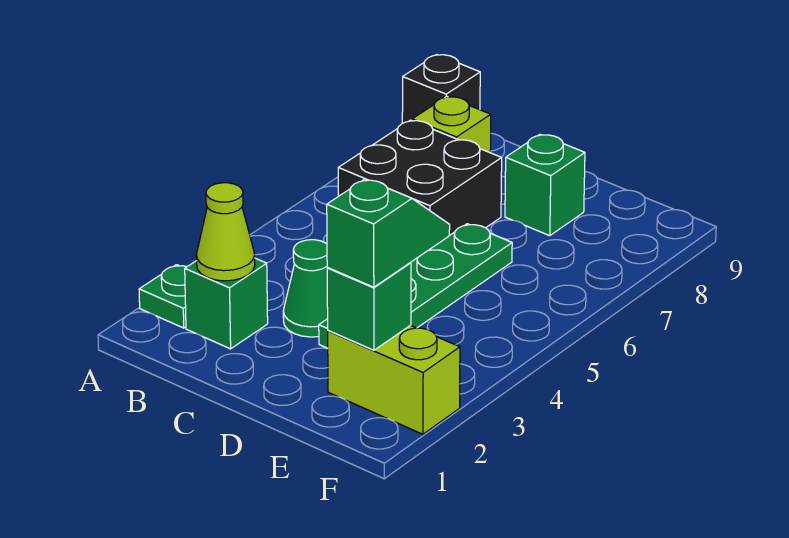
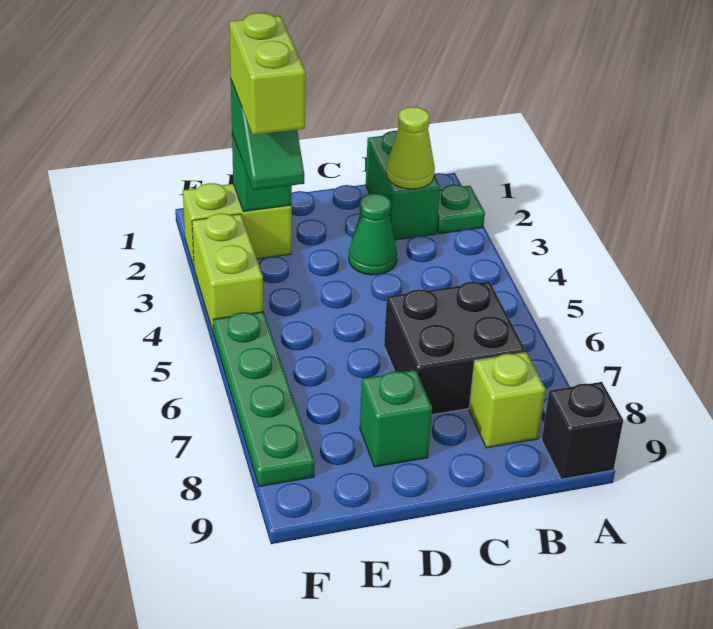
green brick B2 level 1 -> green brick B1:B2 level 1
green plate D3:D6 level 1 -> green plate F5:F8 level 1
none -> lime brick E2:E3 level 4
none -> lime brick F3:F4 level 1

